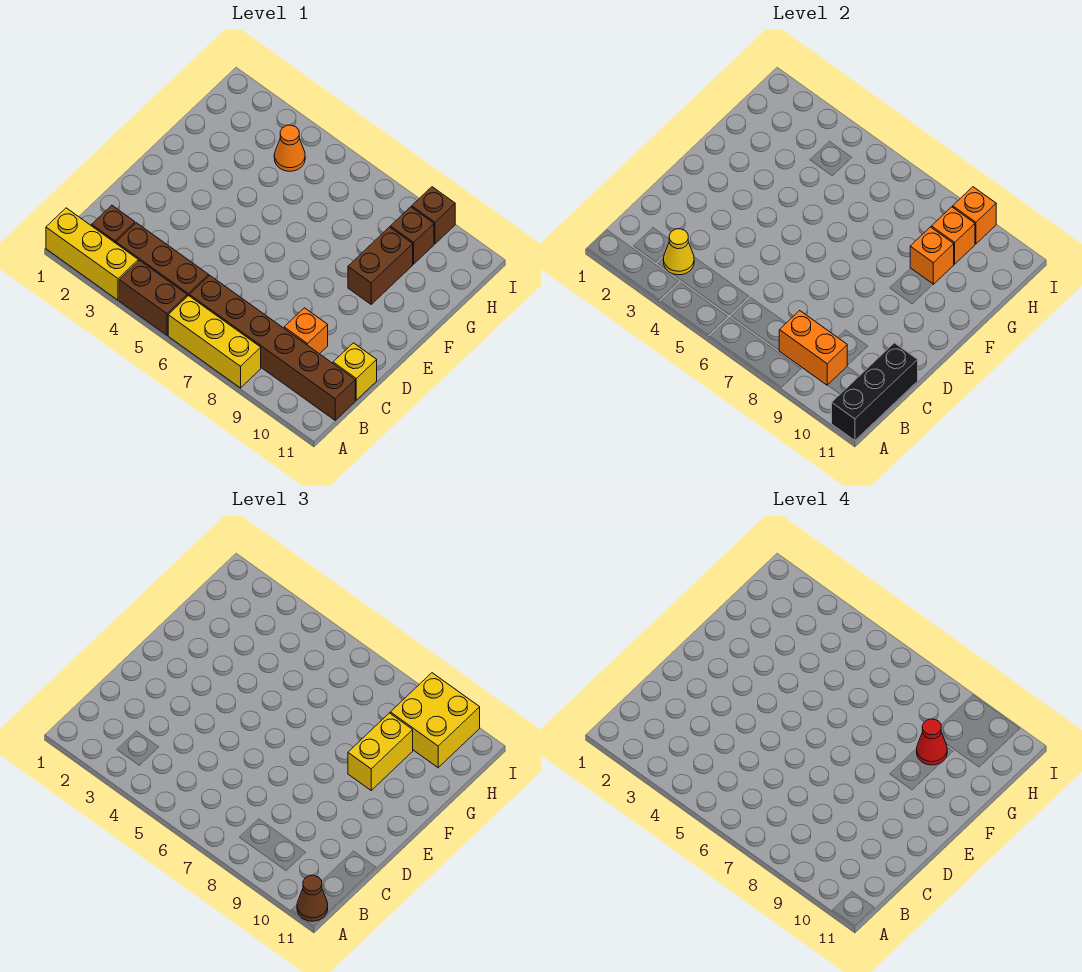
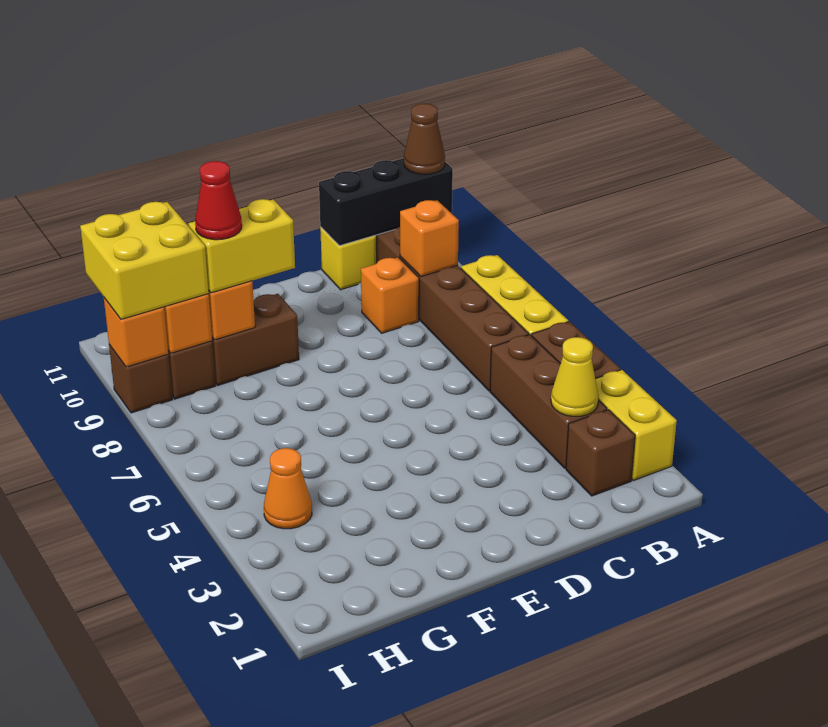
yellow brick A1:A3 level 1 -> yellow brick A2:A3 level 1
orange brick B8:B9 level 2 -> orange brick B9 level 2

